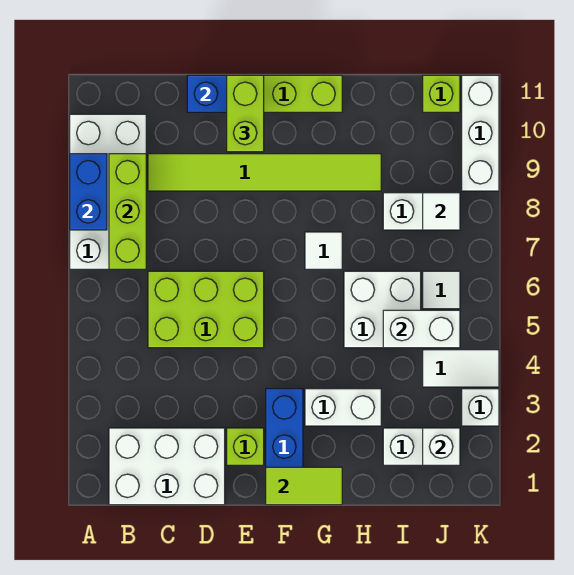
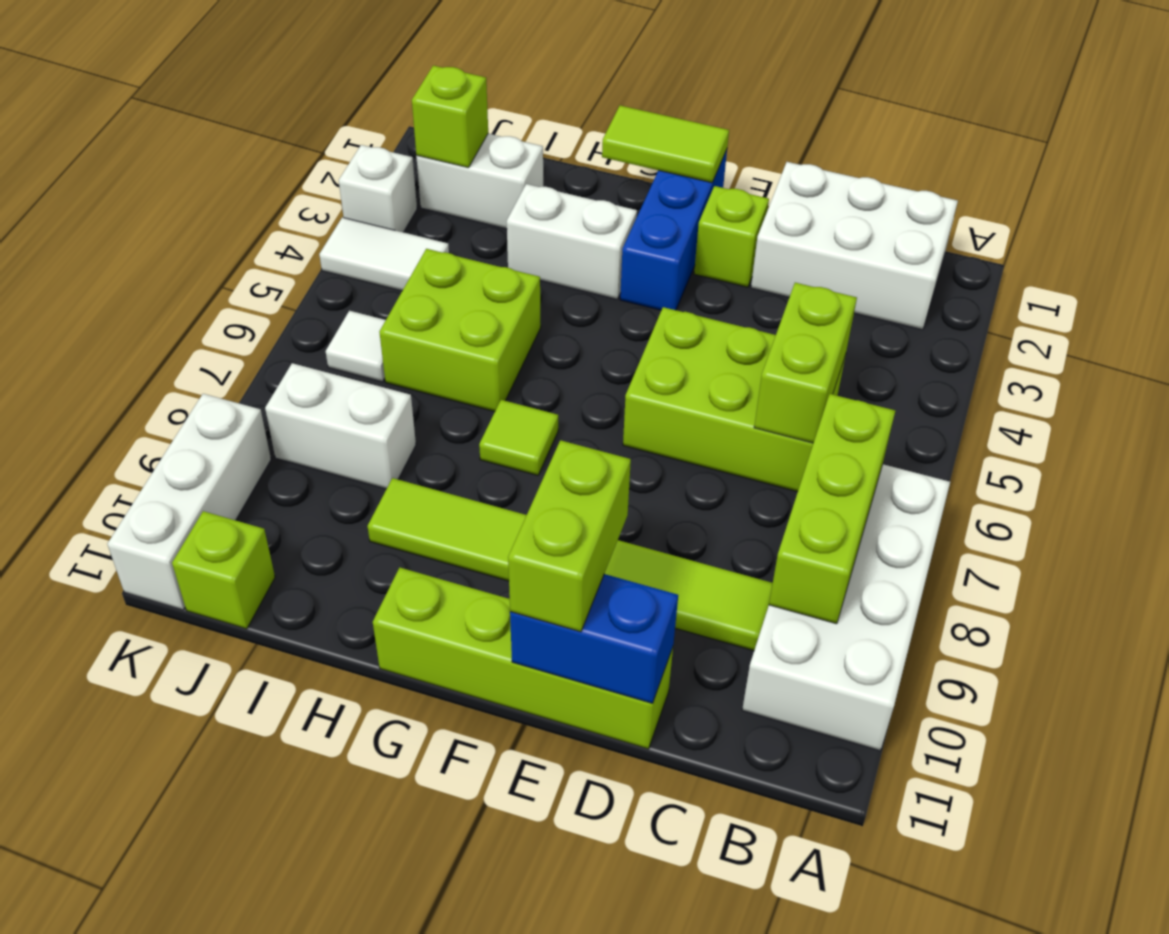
blue brick A8:A9 level 2 -> none
none -> lime brick C5:C6 level 2
white tile G7 level 1 -> lime tile G7 level 1
white brick H5:I6 level 1 -> lime brick H5:I6 level 1
white brick I5:J5 level 2 -> none
white brick J2 level 2 -> lime brick J2 level 2
white tile J8 level 2 -> none

